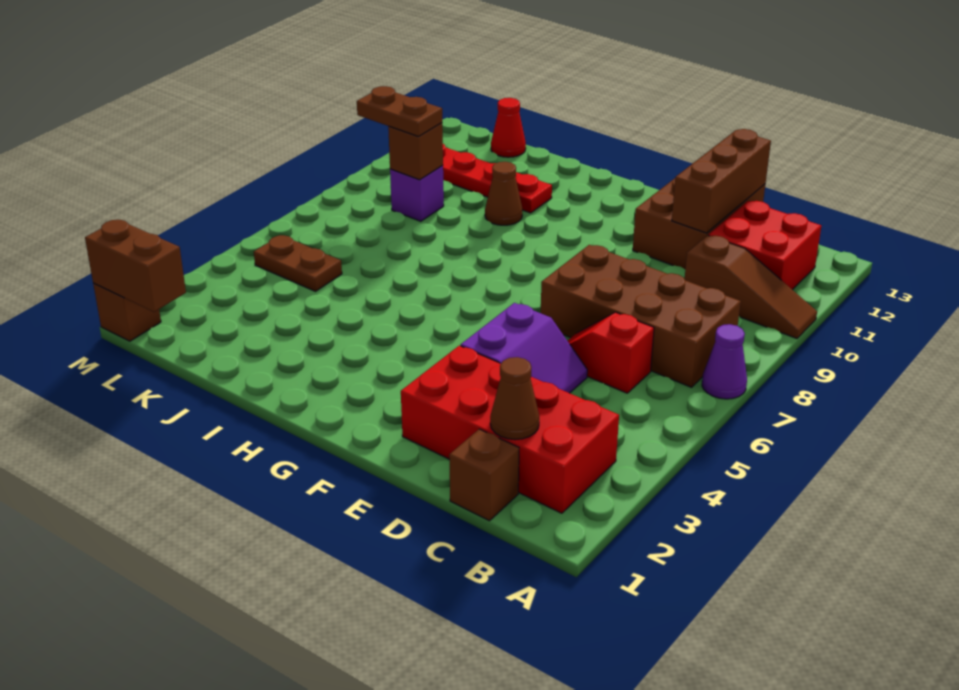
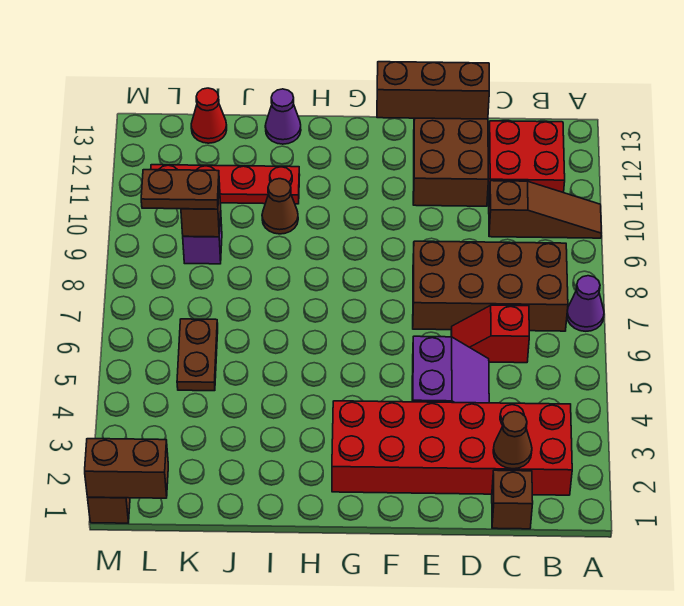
red brick B2:E3 level 1 -> red brick B2:G3 level 1
brown brick D11:D13 level 2 -> brown brick D13:F13 level 2
none -> purple cone I13 level 1
brown plate K5:L5 level 1 -> brown plate K5:K6 level 1

